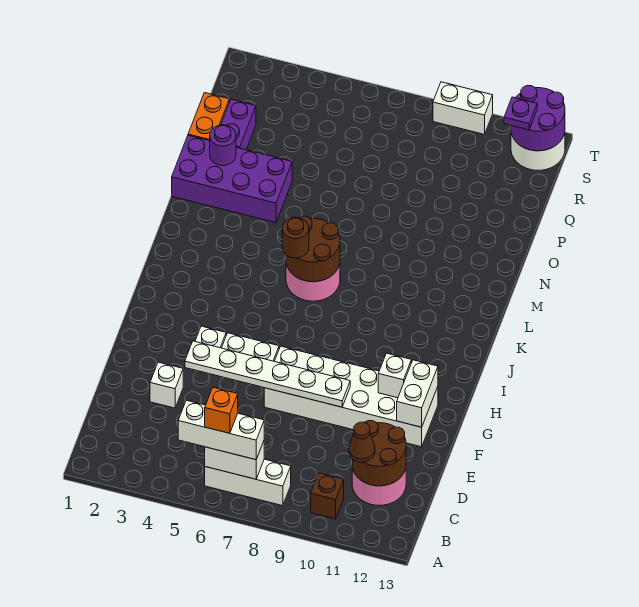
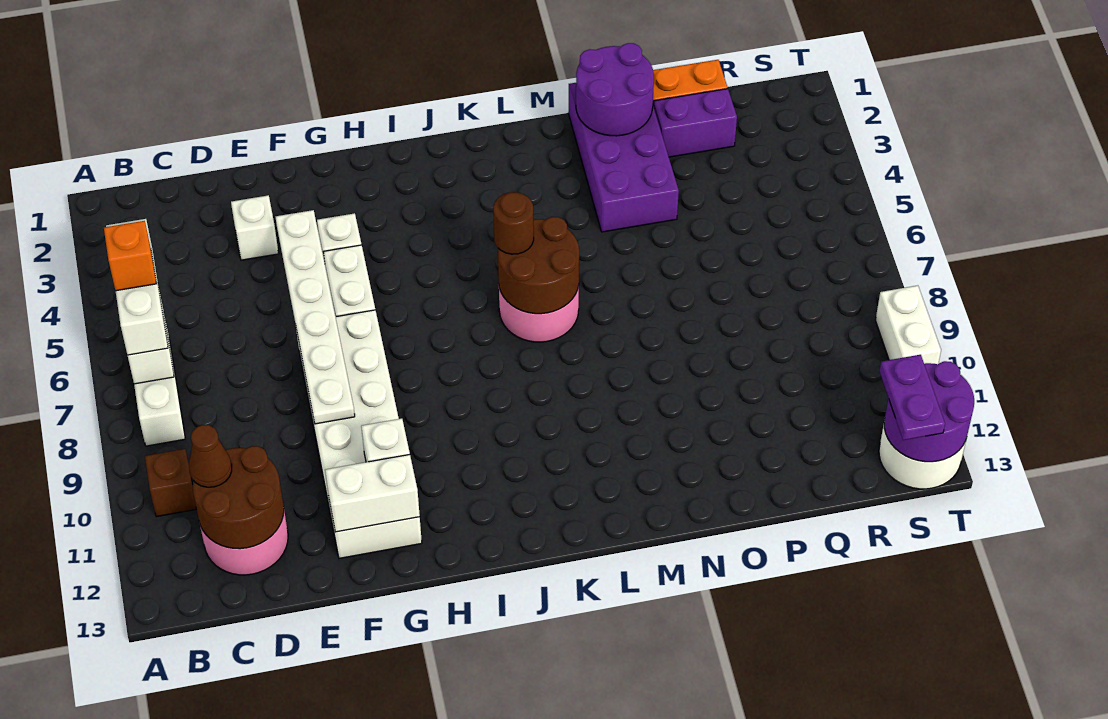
purple round brick O2 level 2 -> purple round brick N1:O2 level 2
purple plate S12 level 3 -> purple plate S12:S13 level 3

